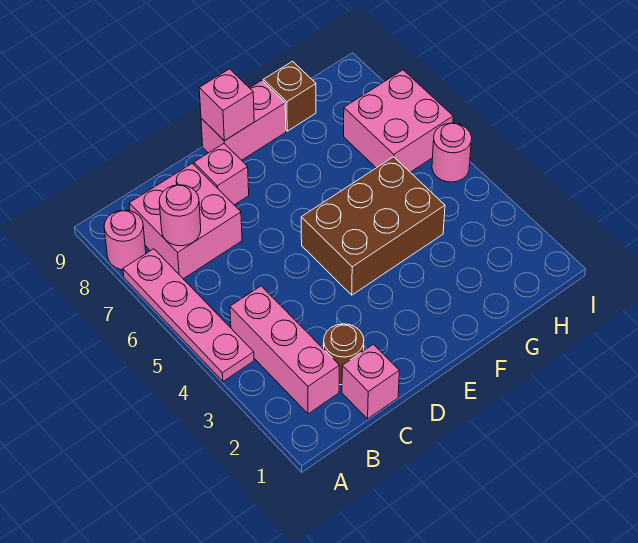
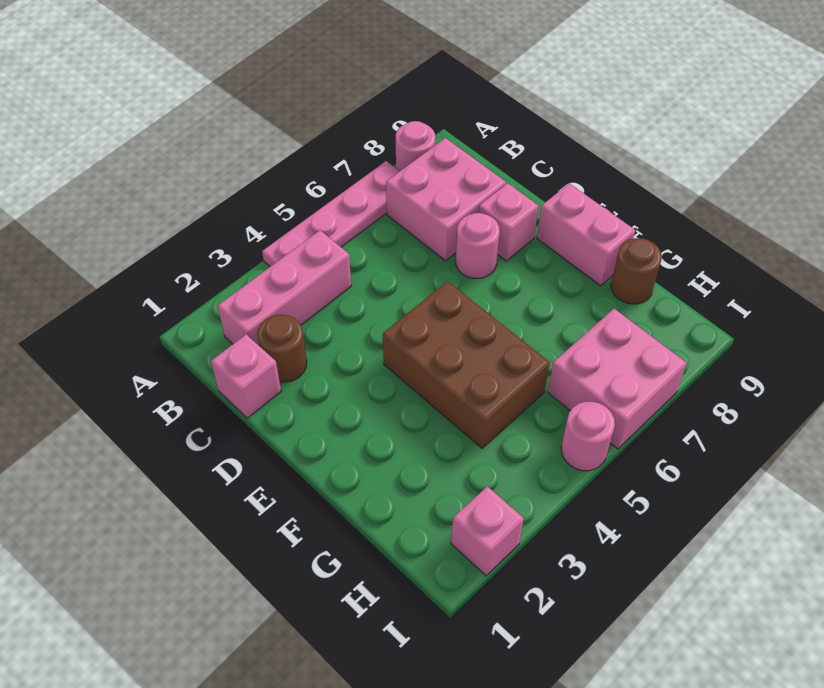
pink round brick B7 level 2 -> pink round brick D7 level 1
pink brick E9 level 2 -> pink brick I2 level 1
brown brick G9 level 1 -> brown round brick G9 level 1

